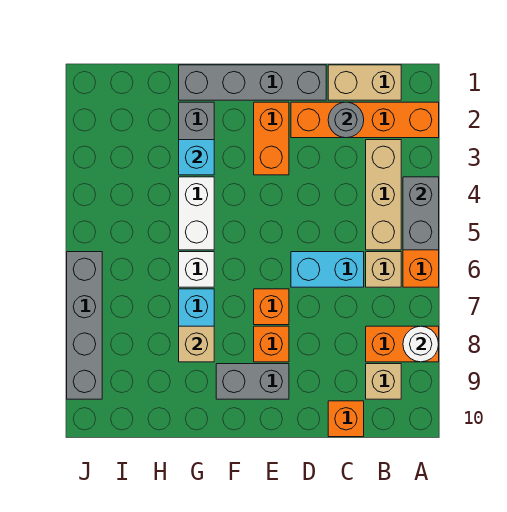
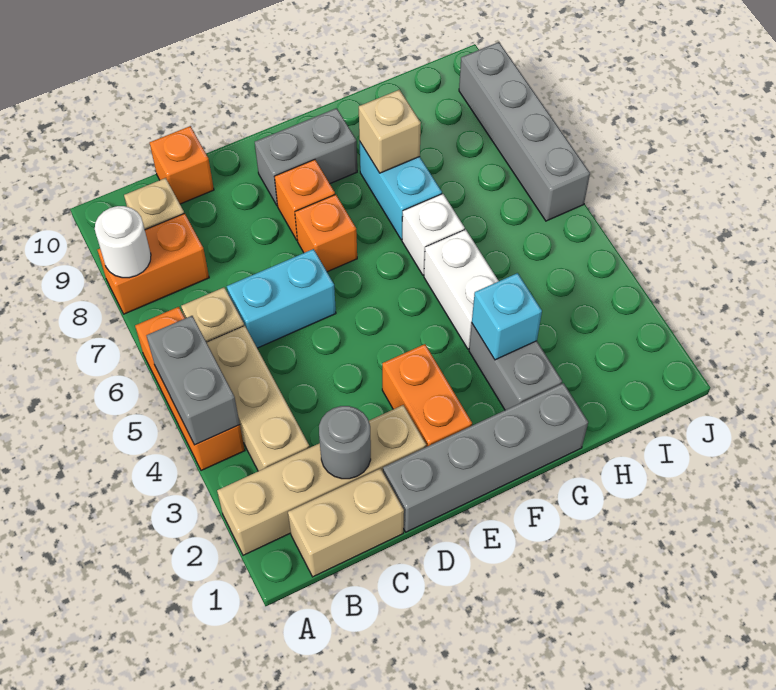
orange brick A2:D2 level 1 -> tan brick A2:D2 level 1

